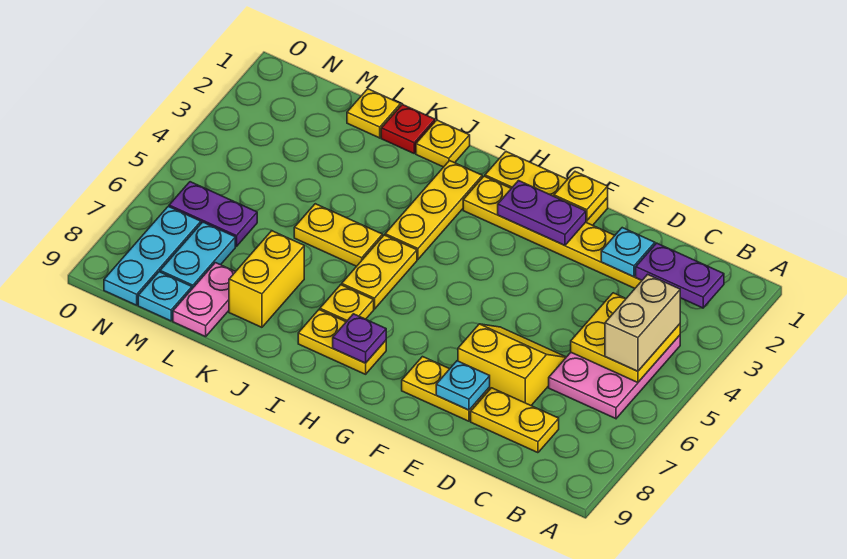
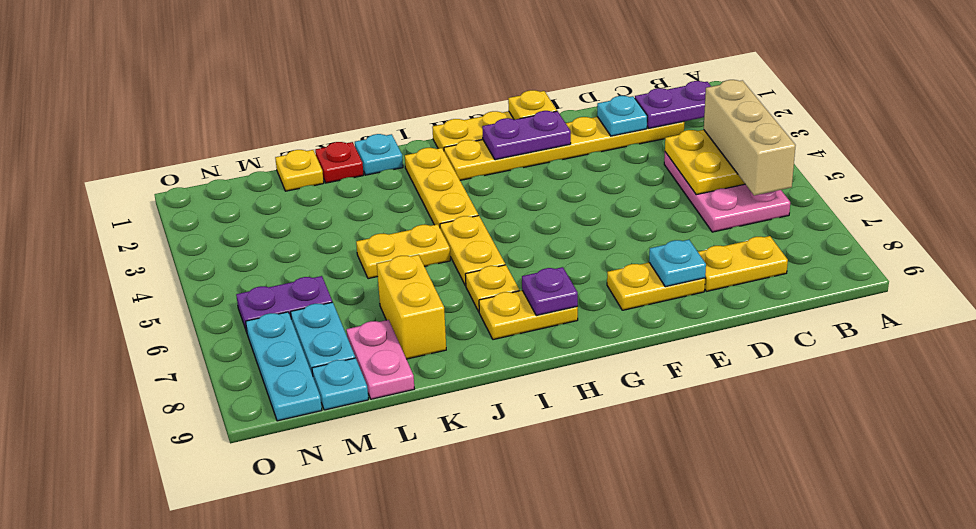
tan brick B4:B5 level 3 -> tan brick B4:B6 level 3
yellow slope D6:E7 level 1 top 7 -> none
yellow plate J1 level 1 -> cyan plate J1 level 1

